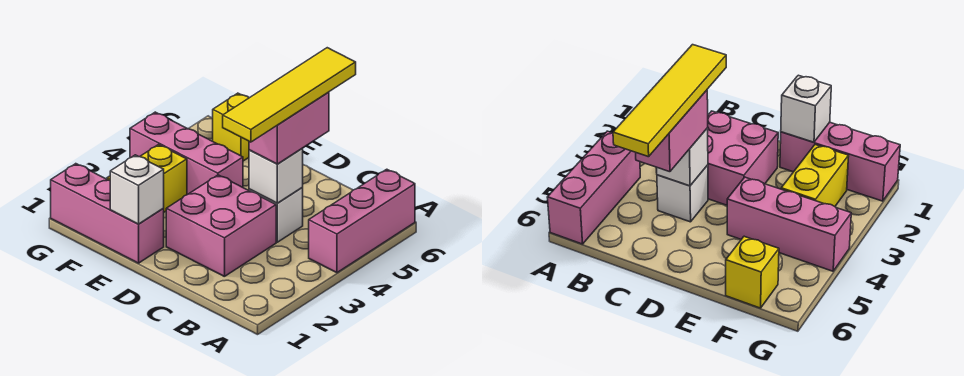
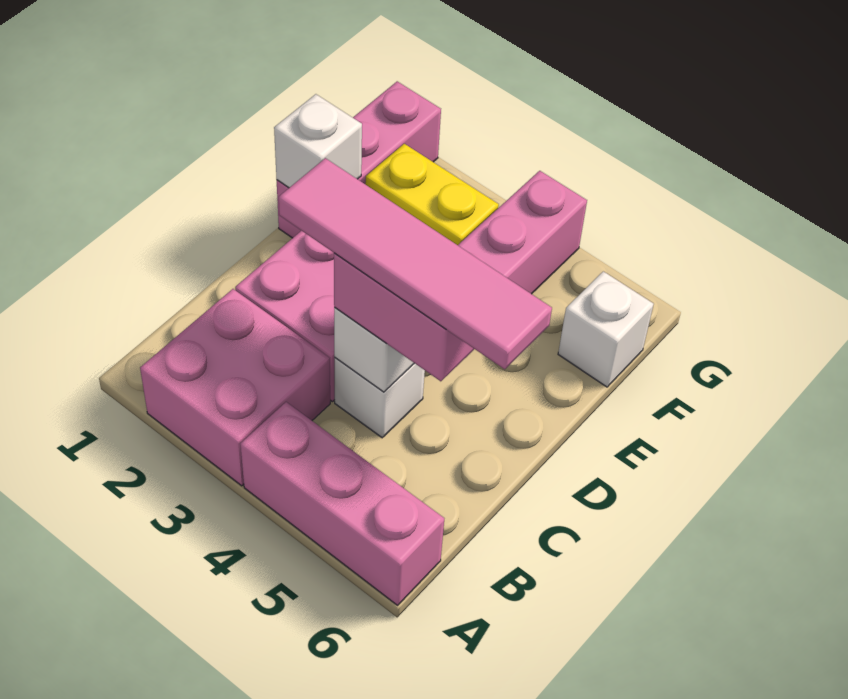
none -> pink brick A2:B3 level 1
yellow tile C3:C6 level 4 -> pink tile C3:C6 level 4
yellow brick F6 level 1 -> white brick F6 level 1

